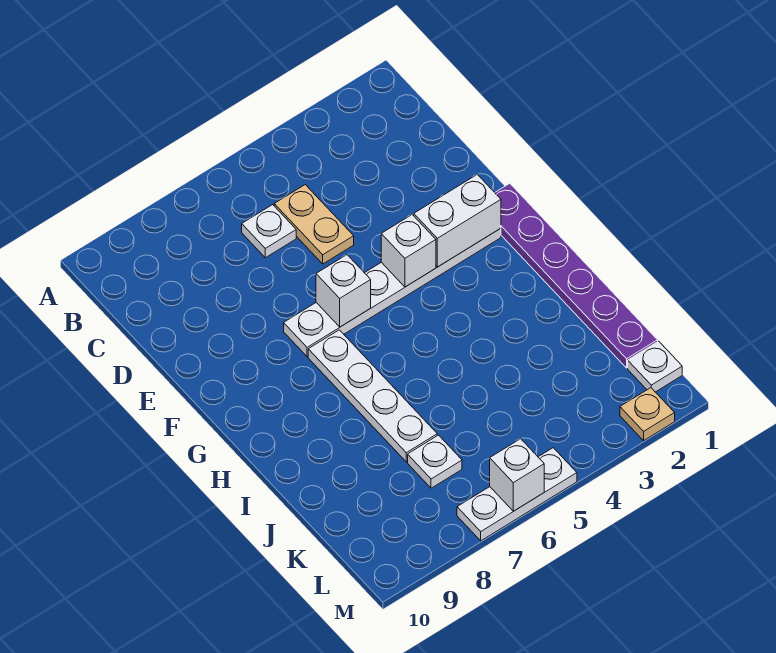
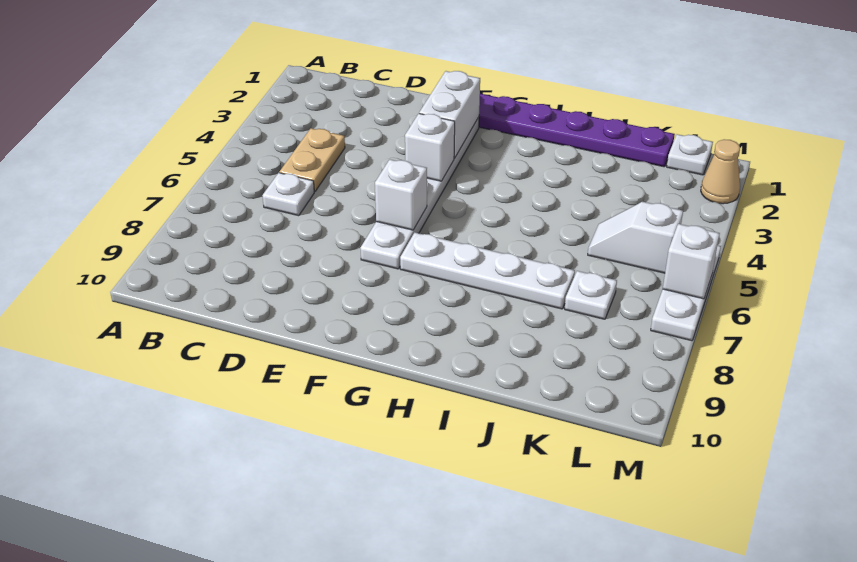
tan plate C5:D5 level 1 -> tan plate C4:C5 level 1
none -> white slope K5:L5 level 1 top L
tan plate M2 level 1 -> tan cone M2 level 1

